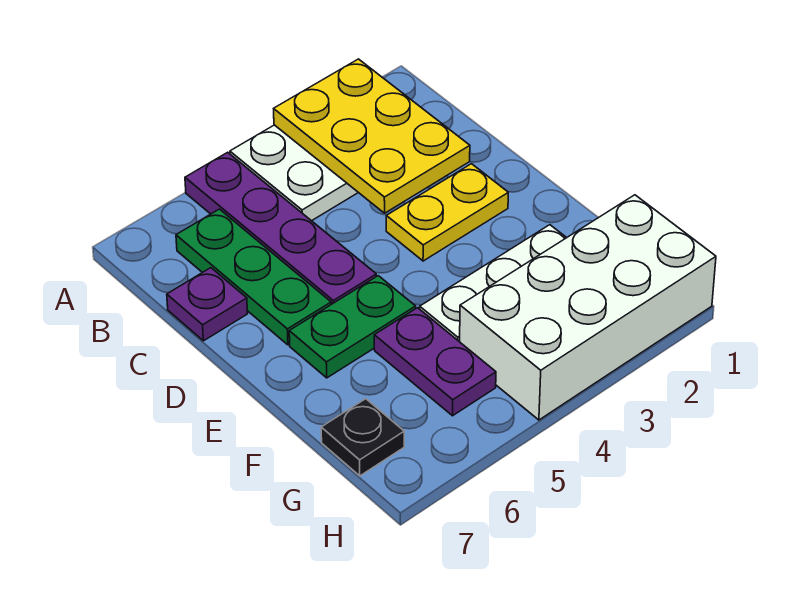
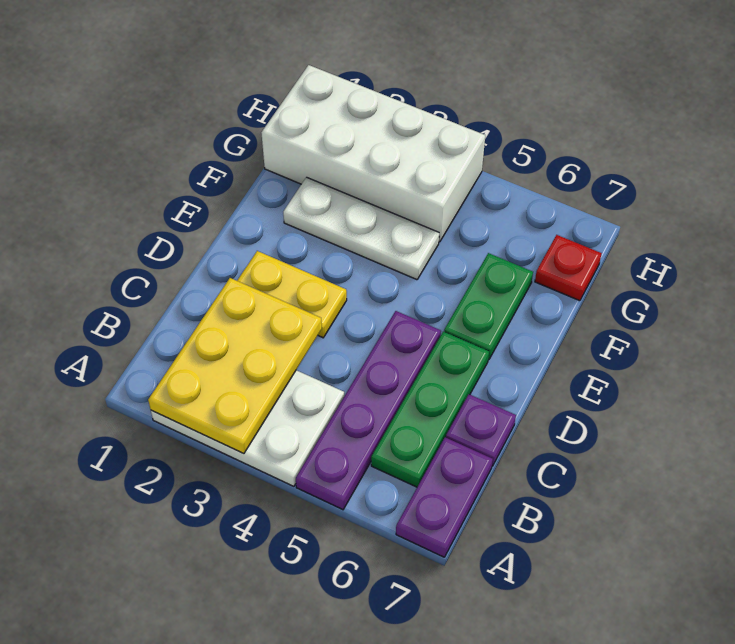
green plate E5:E6 level 1 -> green plate E6:F6 level 1
purple plate F5:G5 level 1 -> purple plate A7:B7 level 1
black plate G7 level 1 -> red plate G7 level 1

